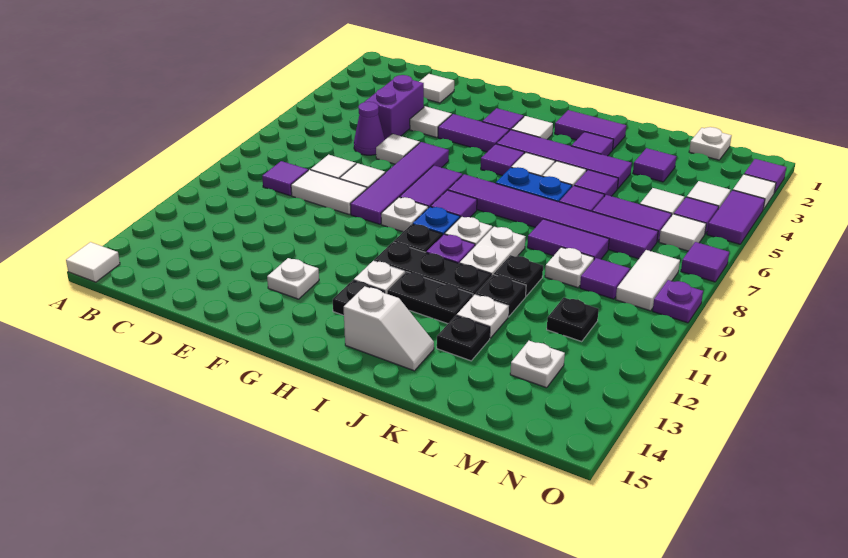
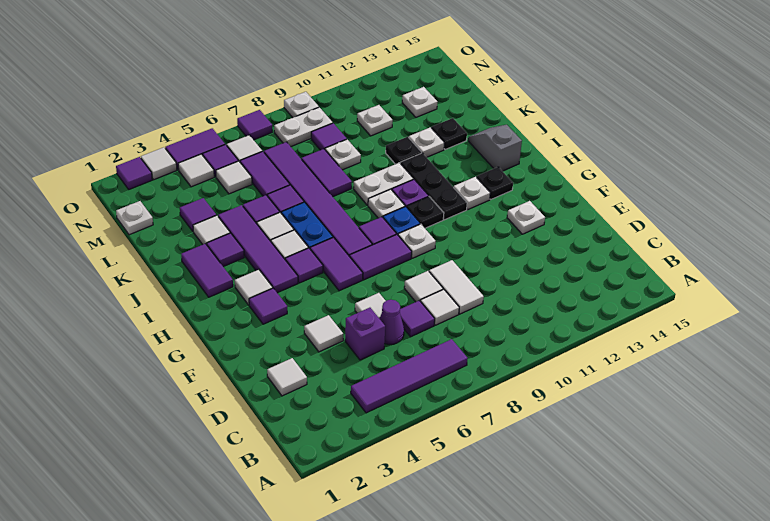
white tile A15 level 1 -> white tile K3 level 1
purple tile C9 level 1 -> purple tile D7 level 1
purple brick D4:D5 level 1 -> purple brick D5 level 1
purple tile F4:G4 level 1 -> purple tile G6:H6 level 1
purple tile F6:F9 level 1 -> purple tile B4:B7 level 1
black plate I12:J12 level 1 -> none
white slope I14:J14 level 1 top I -> grey slope I14:J14 level 1 top I
black plate K10 level 1 -> none
black plate M11 level 1 -> white plate M11 level 1
white tile N8:N9 level 1 -> white plate N8:N9 level 1
purple plate O9 level 1 -> white plate O9 level 1

